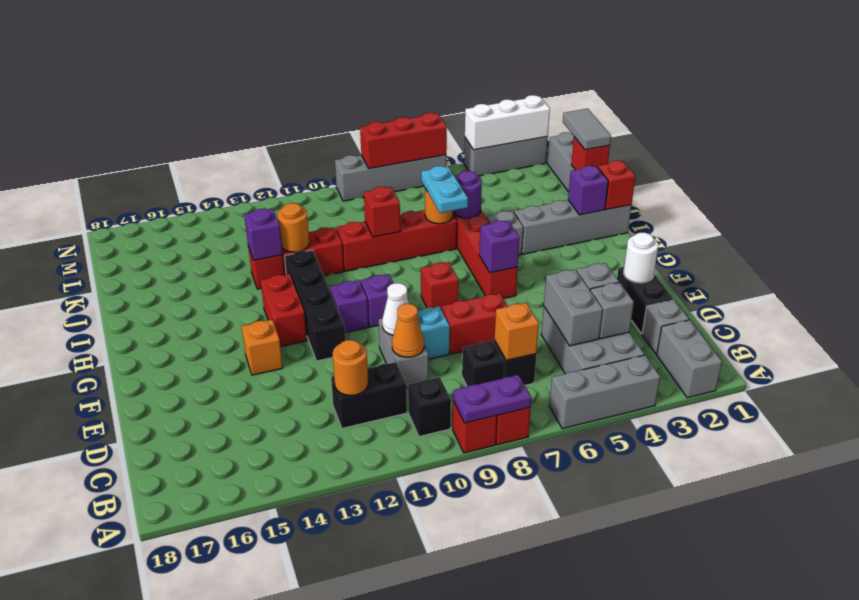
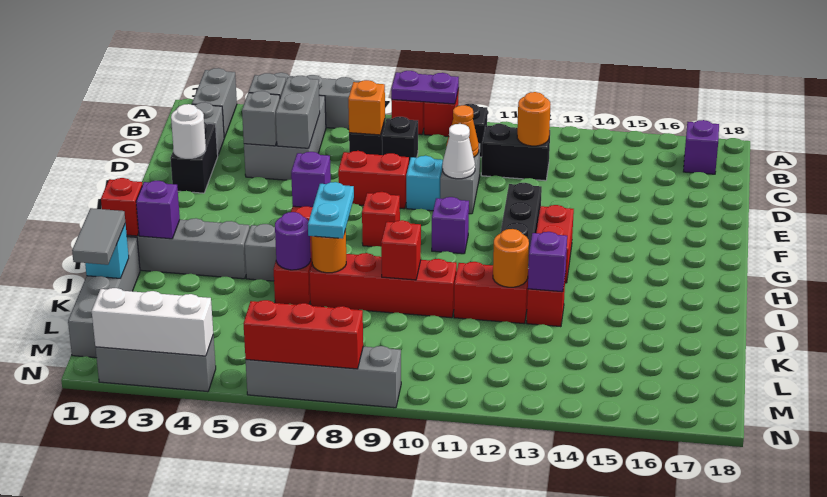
orange brick F14 level 1 -> none
purple brick G11 level 1 -> purple brick B17 level 1
red brick K1 level 2 -> cyan brick K1 level 2

